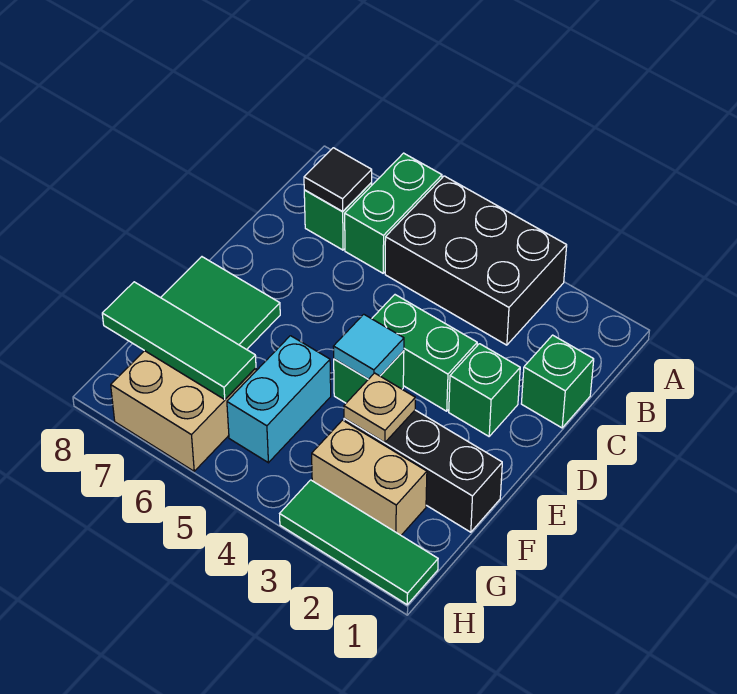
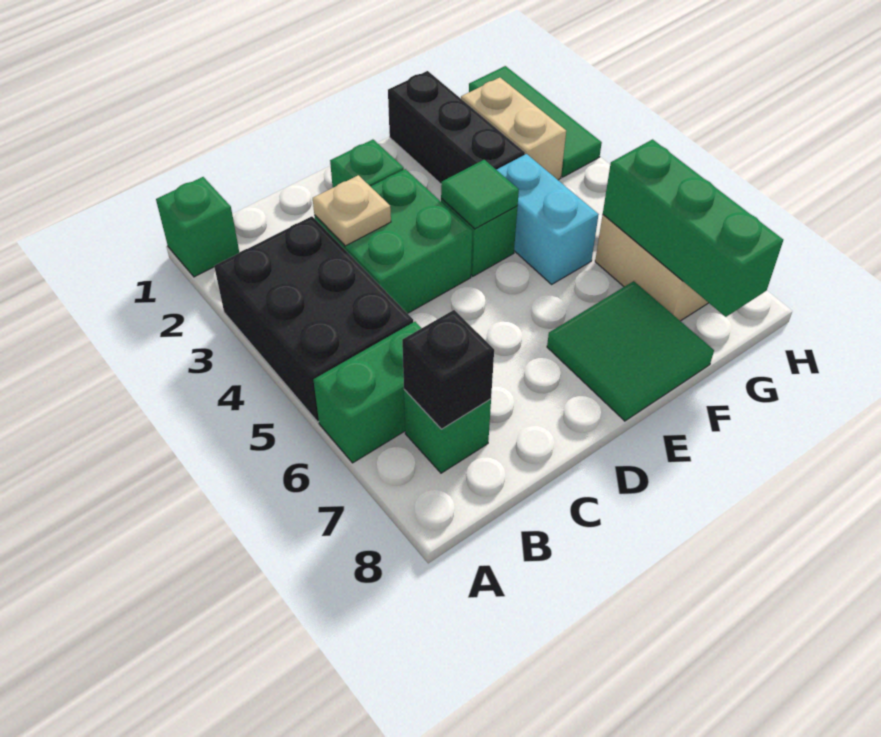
black tile B7 level 2 -> black brick B7 level 2
green brick C1 level 1 -> green brick A1 level 1
green brick D3:D4 level 1 -> green brick C3:D4 level 1
cyan tile E4 level 2 -> green tile E4 level 2
tan plate F3 level 2 -> tan plate C3 level 2
cyan brick F5:G5 level 1 -> cyan brick F4:F5 level 1
green tile G6:G8 level 2 -> green brick G6:G8 level 2

